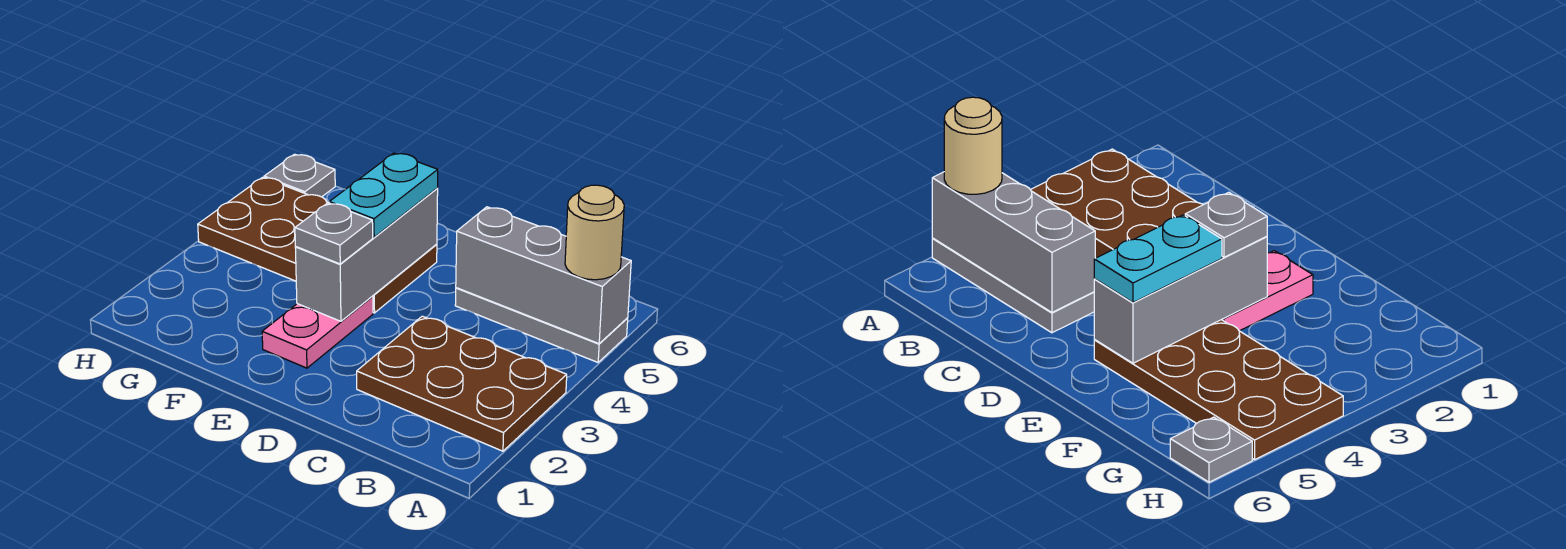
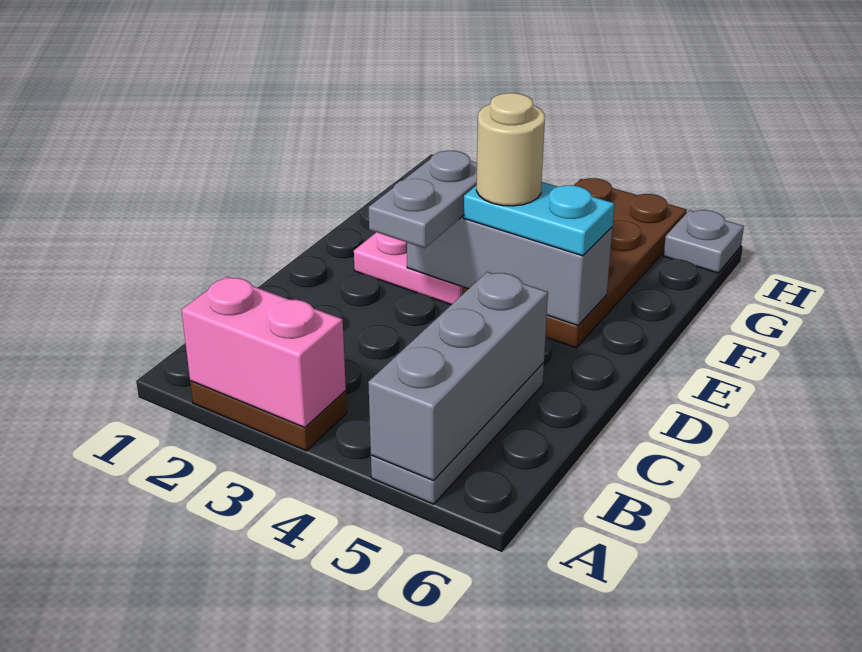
brown plate A2:C3 level 1 -> brown plate A2:A3 level 1
none -> pink brick A2:A3 level 2
tan round brick A5 level 3 -> tan round brick E4 level 4
grey plate E3 level 3 -> grey plate D3:E3 level 3

